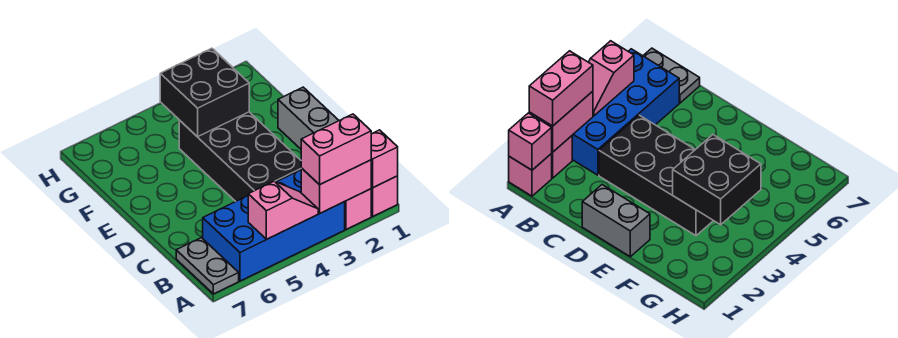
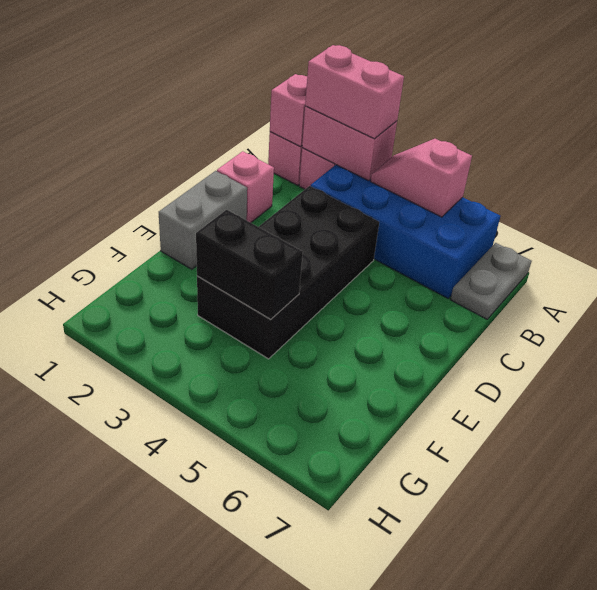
none -> pink brick C1 level 1
black brick F3:G4 level 2 -> black brick F3:F4 level 2

